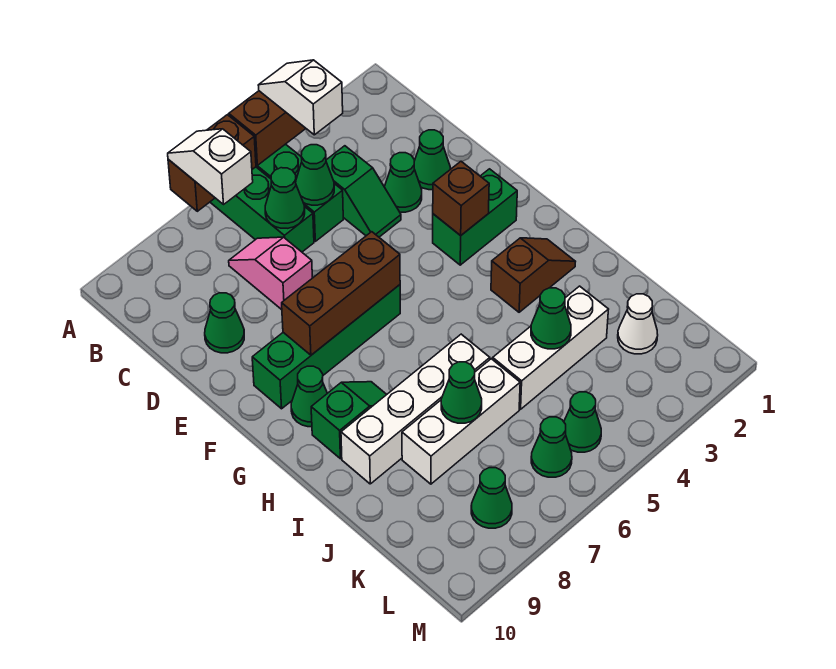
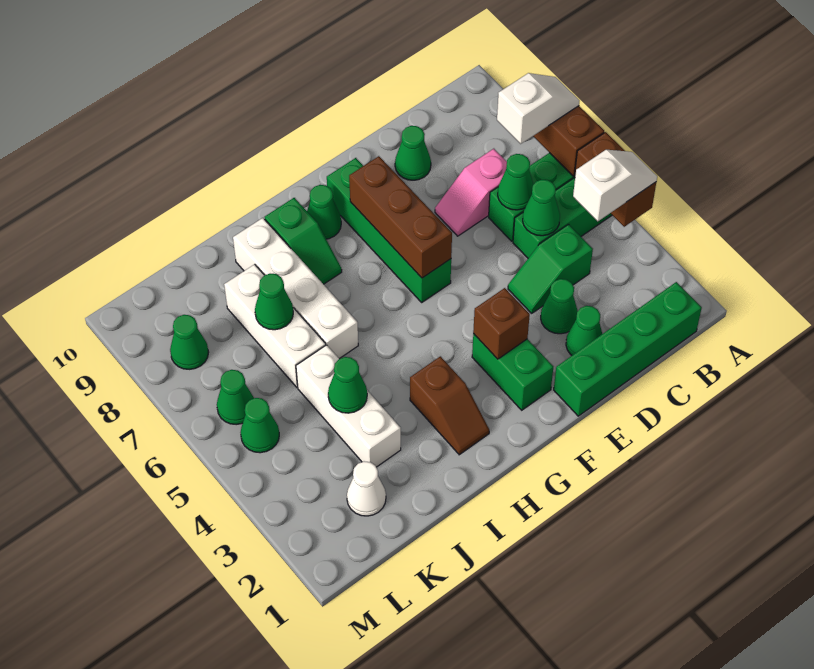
none -> green brick B1:E1 level 1
pink slope C7:D7 level 1 top D -> pink slope C7:D7 level 1 top C

